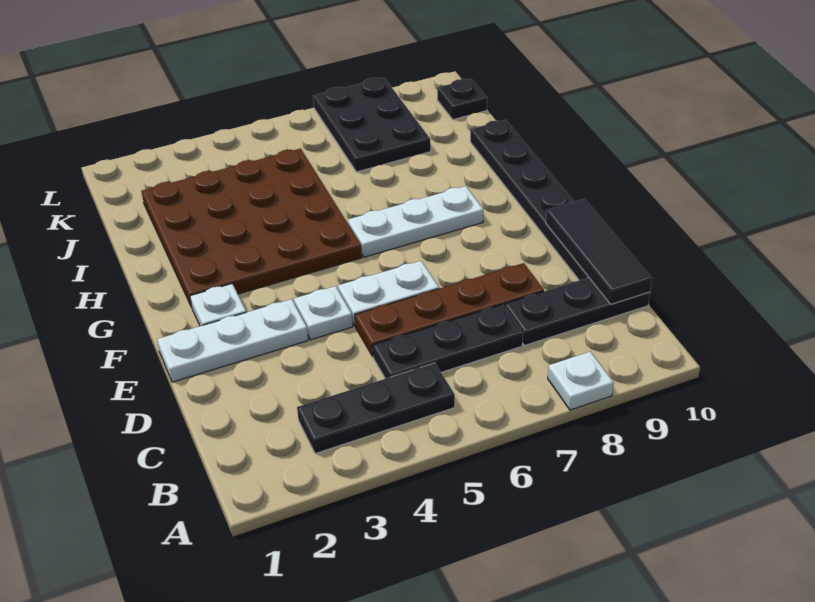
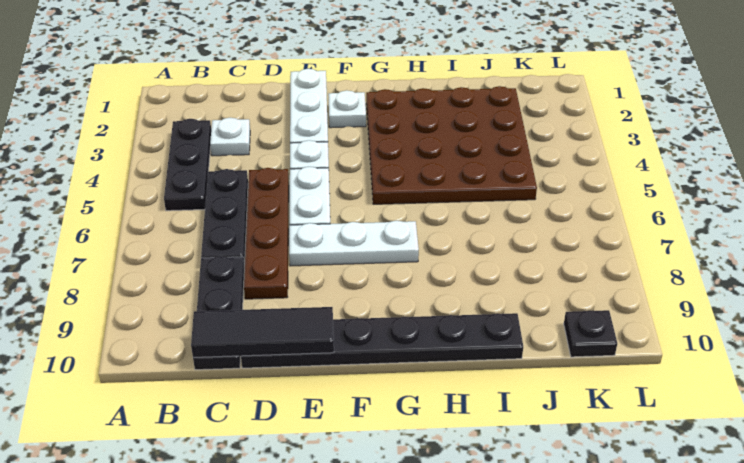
white plate A8 level 1 -> white plate C3 level 1
white plate G6:G8 level 1 -> white plate E7:G7 level 1
black plate J7:L8 level 1 -> none

